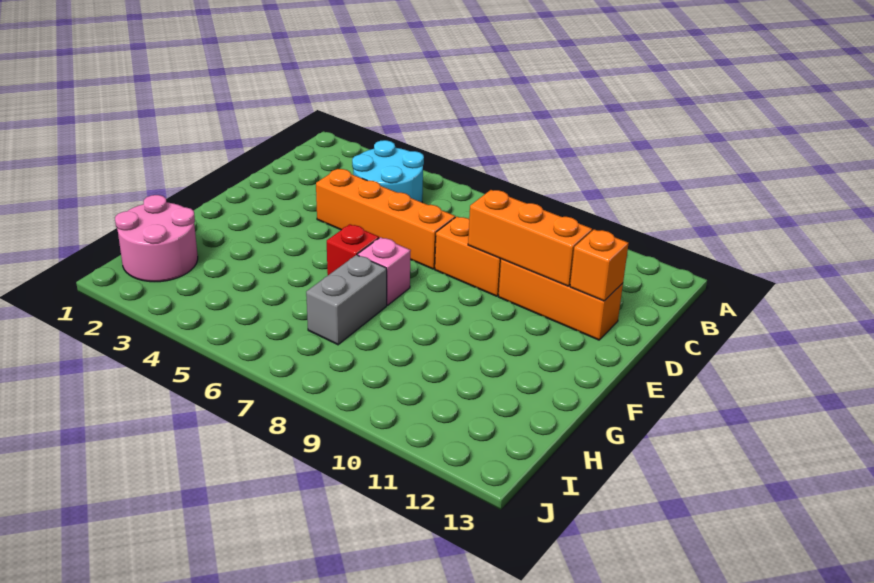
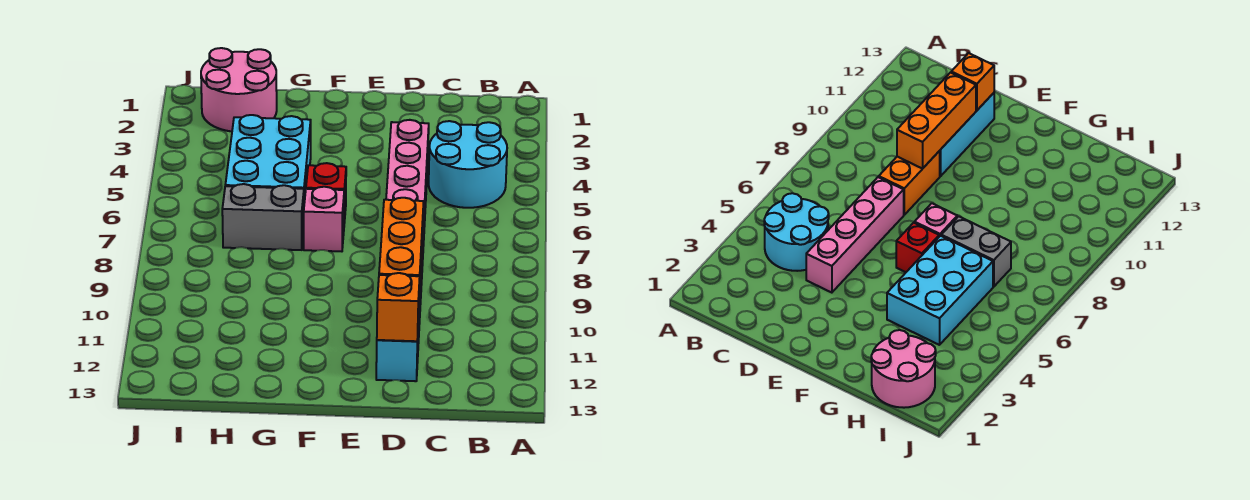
orange brick D4:D7 level 1 -> pink brick D4:D7 level 1
orange brick D10:D12 level 1 -> cyan brick D10:D12 level 1
none -> cyan brick G4:H6 level 1

